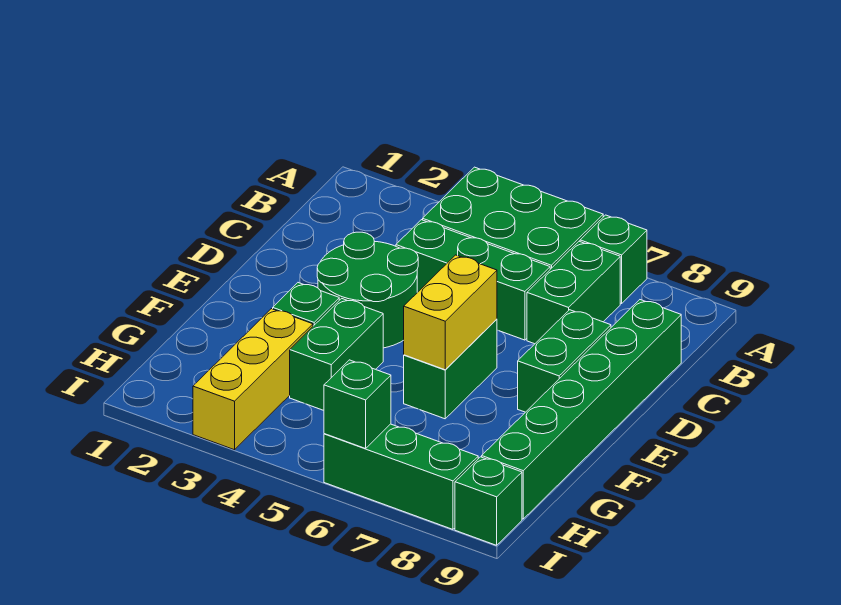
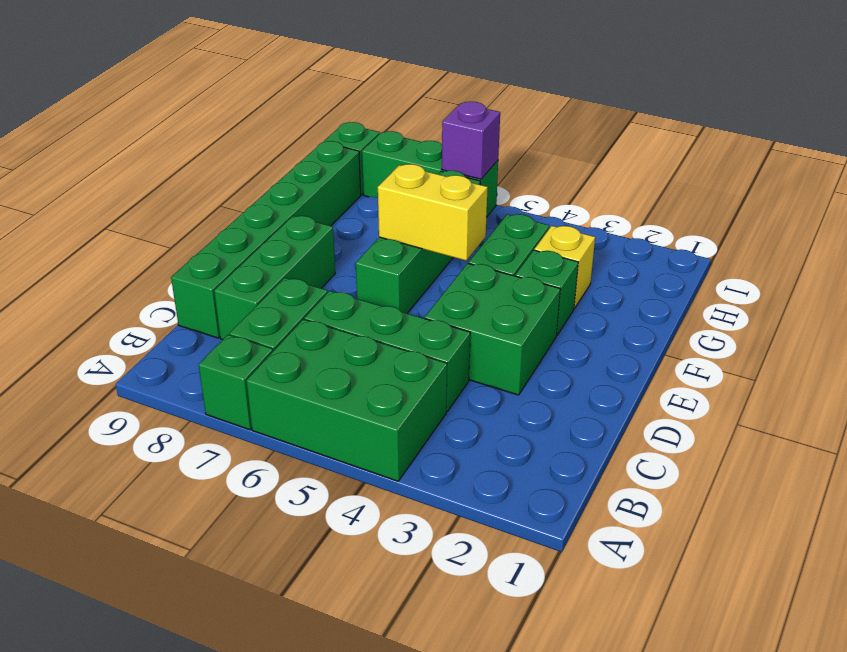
green round brick D3:E4 level 1 -> green brick D3:E4 level 1
green brick D8:E8 level 1 -> green brick C8:E8 level 1
green brick E6:F6 level 1 -> green brick E6:H6 level 1
yellow brick E6:F6 level 2 -> yellow brick F5:F6 level 2
yellow brick G3:I3 level 1 -> yellow brick G3 level 1
green brick I6 level 2 -> purple brick I6 level 2

